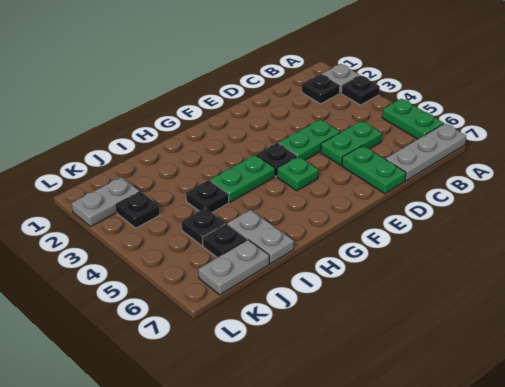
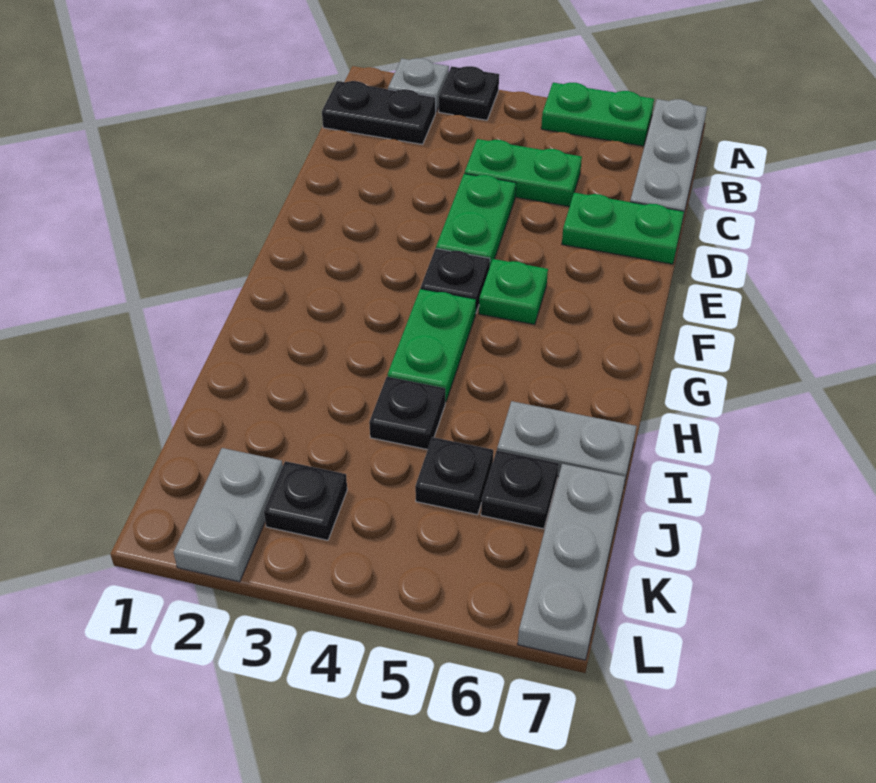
black plate B2 level 1 -> black plate B1:B2 level 1
green plate C5:D5 level 1 -> green plate C4:C5 level 1
grey plate J7:K7 level 1 -> grey plate J7:L7 level 1

